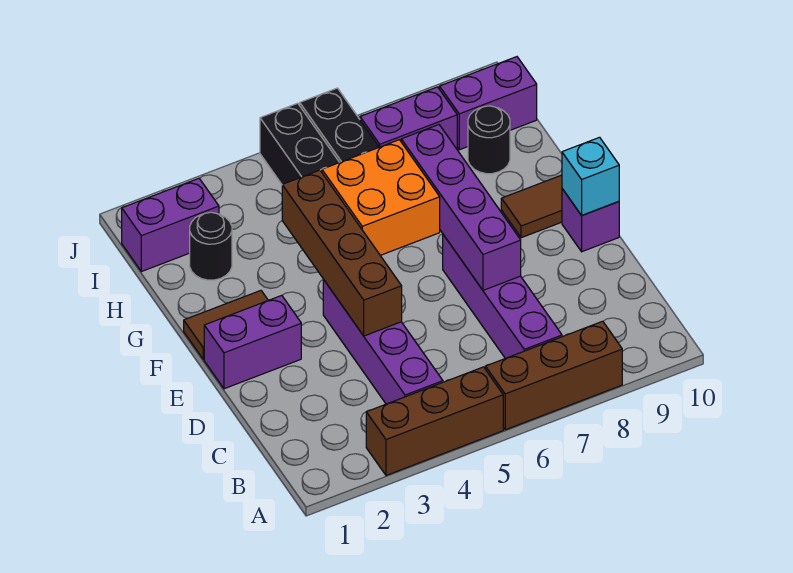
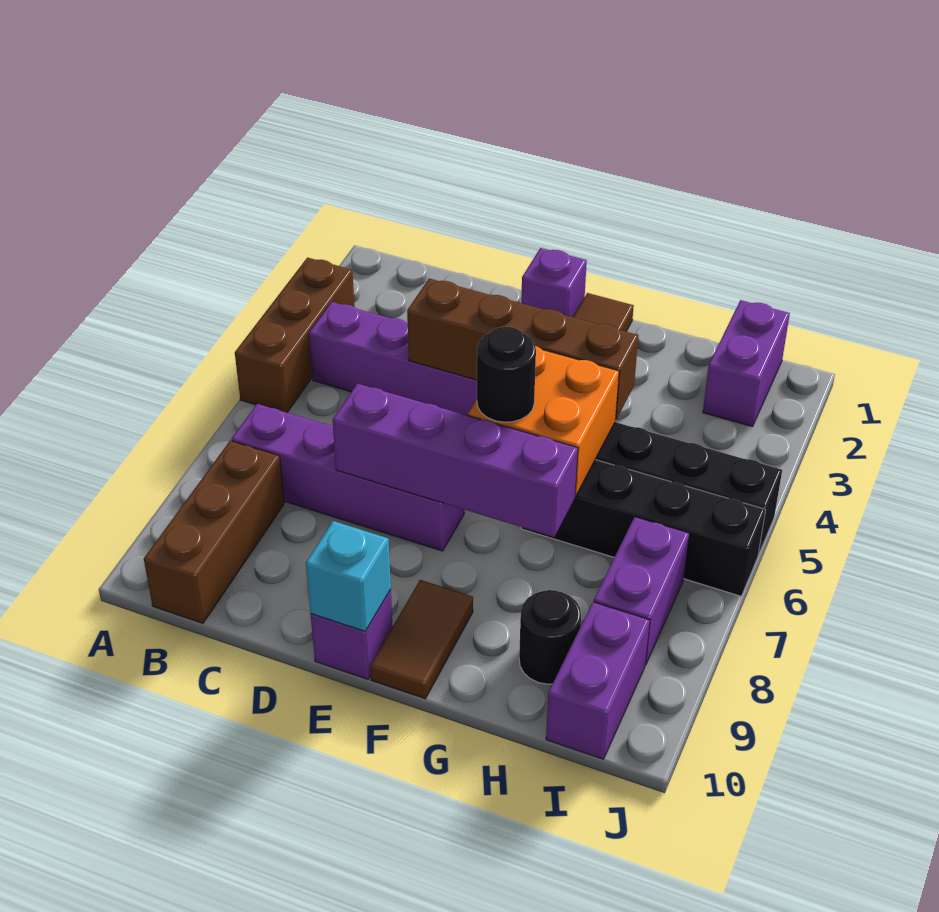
brown brick A6:A8 level 1 -> brown brick B8:B10 level 1
purple brick E1:E2 level 1 -> purple brick E1 level 1
black round brick H2 level 1 -> black round brick F6 level 3

